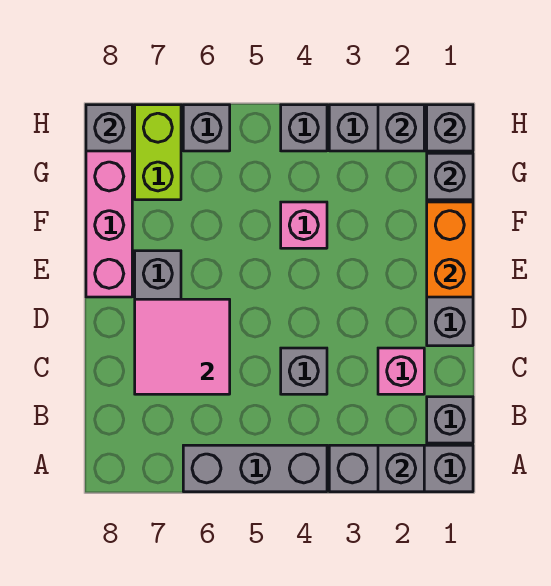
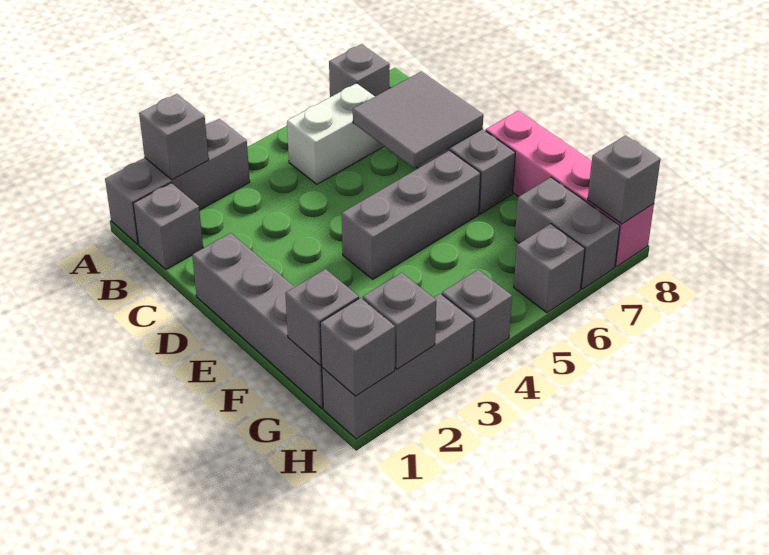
grey brick A4:A6 level 1 -> grey brick E4:E6 level 1
none -> white brick B5:B6 level 1
pink brick C2 level 1 -> none
grey brick C4 level 1 -> grey brick A7 level 1
pink tile C6:D7 level 2 -> grey tile C6:D7 level 2
orange brick E1:F1 level 2 -> none
pink brick F4 level 1 -> none
lime brick G7:H7 level 1 -> grey brick G7:H7 level 1

